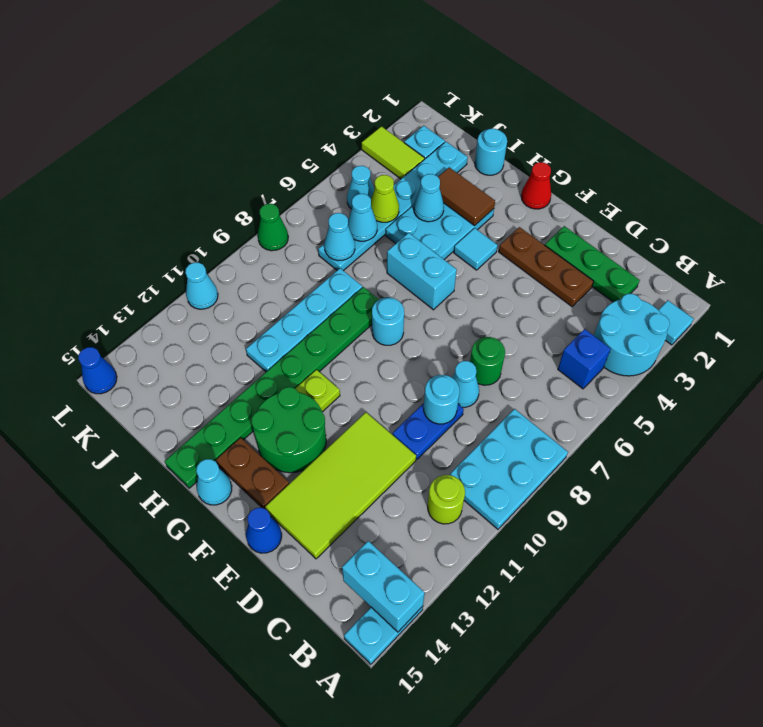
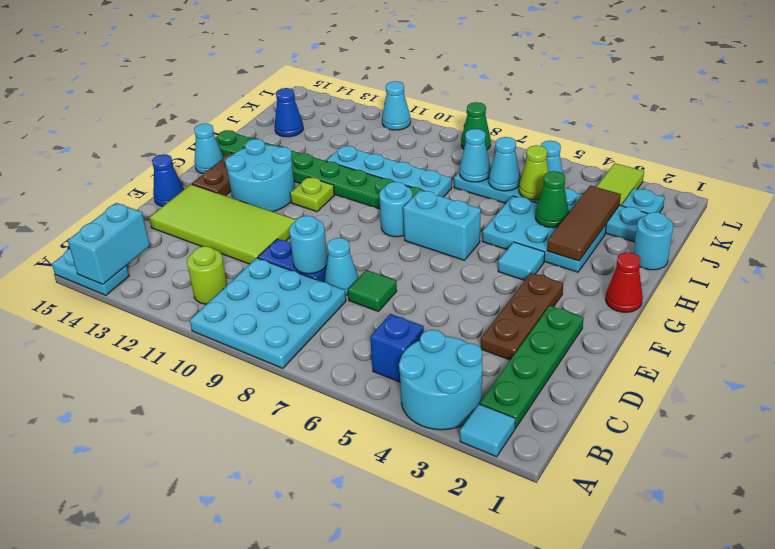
cyan plate A8:B10 level 1 -> cyan plate A8:C10 level 1
green plate C2:E2 level 1 -> green plate B2:E2 level 1
green round brick D7 level 1 -> green tile D7 level 1
green round brick F12:G13 level 1 -> cyan round brick F12:G13 level 1
cyan brick G6:H6 level 1 -> cyan brick G6:G7 level 1
brown tile H3:I3 level 2 -> brown tile H3:J3 level 2
cyan cone I4 level 2 -> green cone I4 level 2
blue cone L15 level 1 -> blue cone J14 level 1

